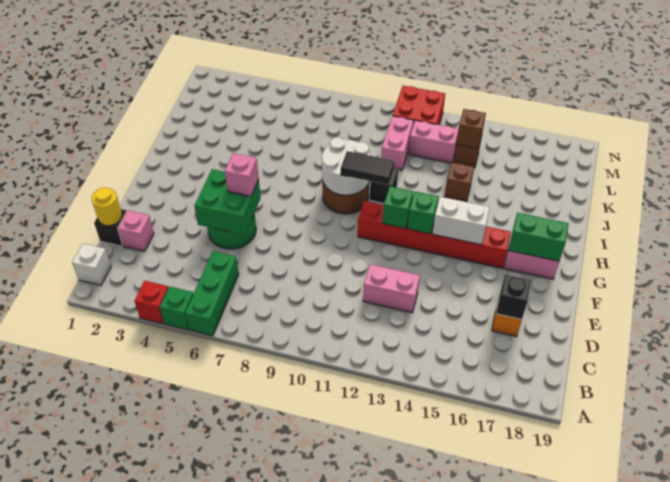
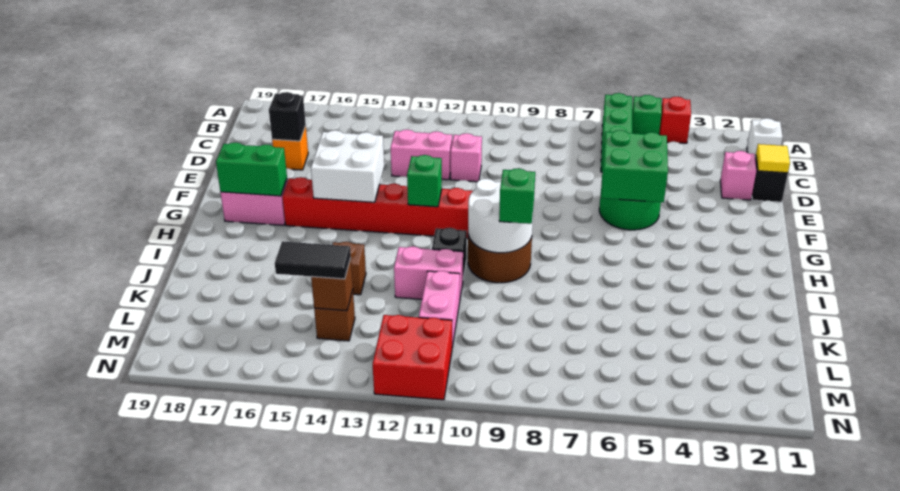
yellow round brick D1 level 2 -> yellow tile D1 level 2
pink brick F6 level 3 -> pink brick D11 level 1
green brick G13 level 2 -> green brick I9 level 3
white brick G14:G15 level 2 -> white brick F14:G15 level 2
black tile H10:H11 level 3 -> black tile L14:L15 level 3
pink brick L12:L13 level 1 -> pink brick J11:J12 level 1

